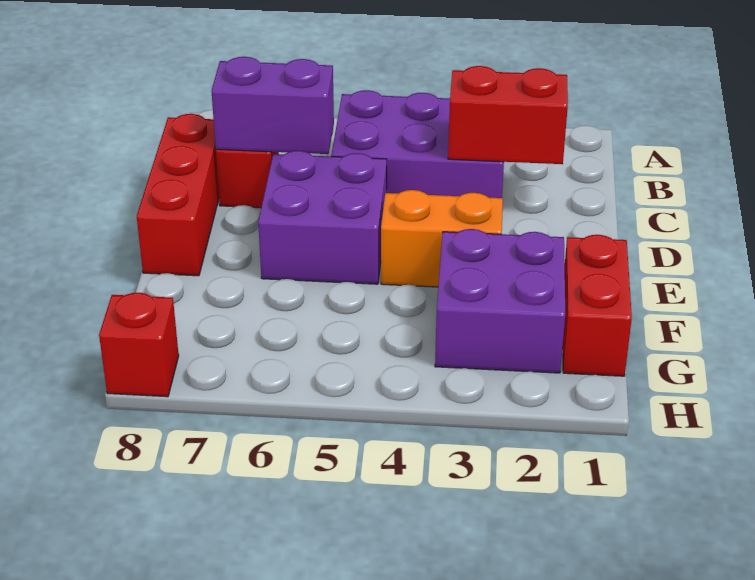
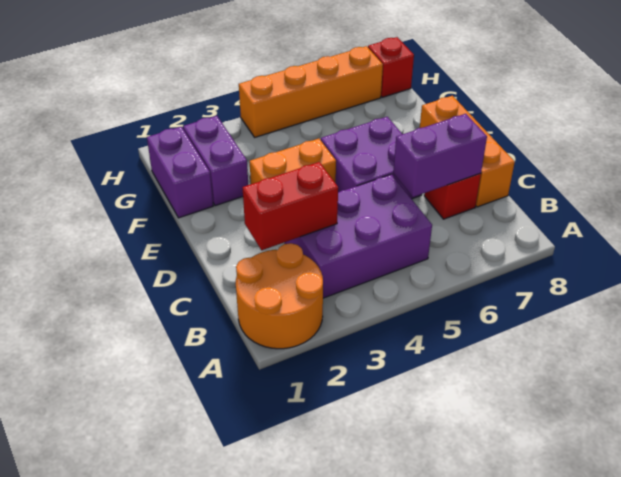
none -> orange round brick A1:B2 level 1
red brick C8:E8 level 1 -> orange brick C8:E8 level 1
red brick F1:G1 level 1 -> purple brick F1:G1 level 1
purple brick F2:G3 level 1 -> purple brick F2:G2 level 1
none -> orange brick H4:H7 level 1

